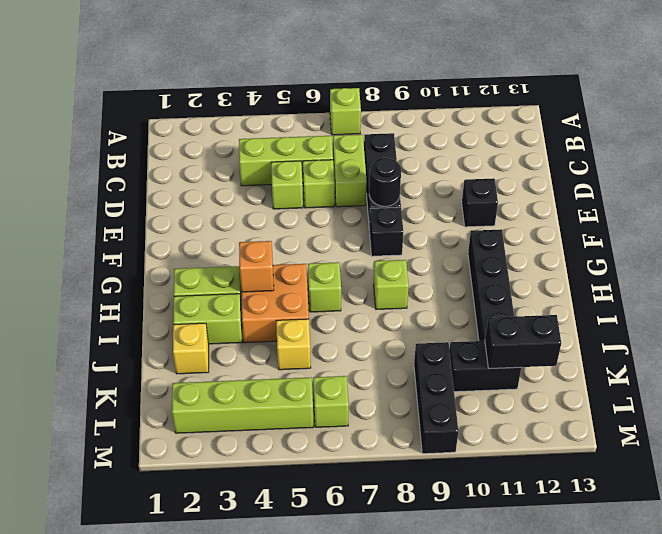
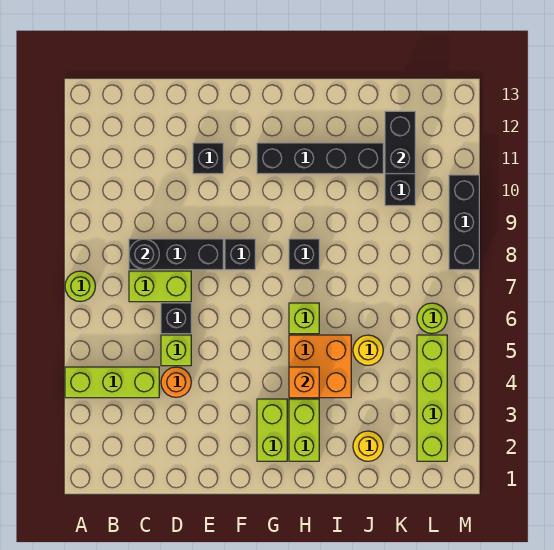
lime brick A7 level 1 -> lime round brick A7 level 1
lime brick C4:C6 level 1 -> lime brick A4:C4 level 1
none -> orange round brick D4 level 1
lime brick D6 level 1 -> black brick D6 level 1
black round brick E8 level 2 -> black round brick C8 level 2
lime brick H8 level 1 -> black brick H8 level 1
lime brick I2:I3 level 1 -> lime brick G2:G3 level 1
yellow brick J2 level 1 -> yellow round brick J2 level 1
yellow brick J5 level 1 -> yellow round brick J5 level 1
black brick K9:M9 level 1 -> black brick M8:M10 level 1
lime brick L6 level 1 -> lime round brick L6 level 1

